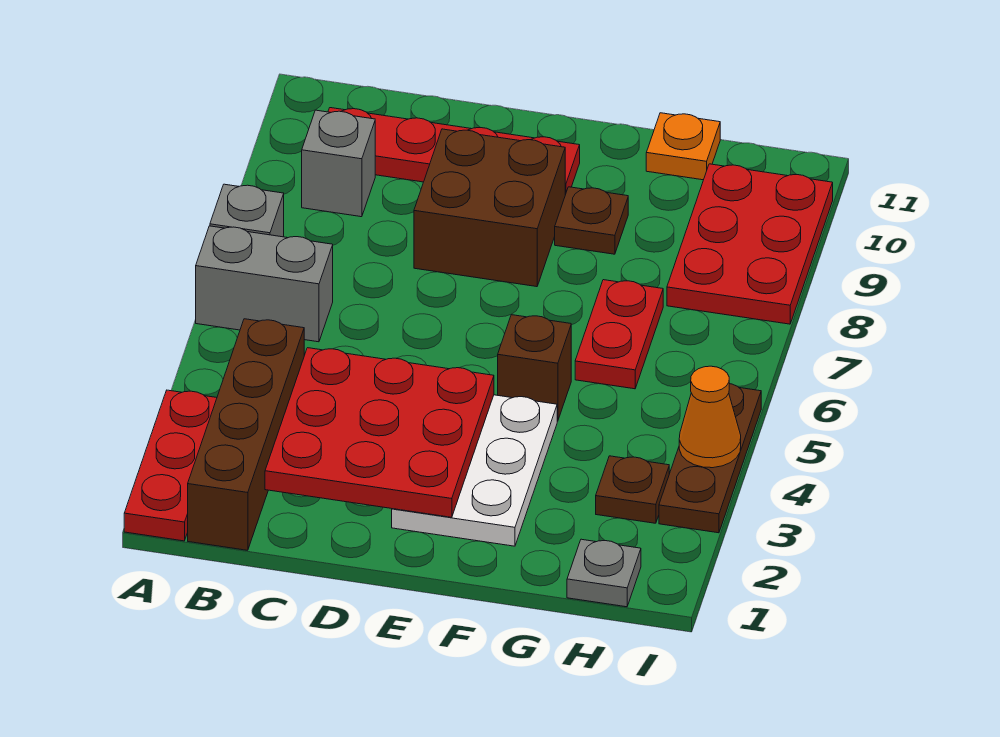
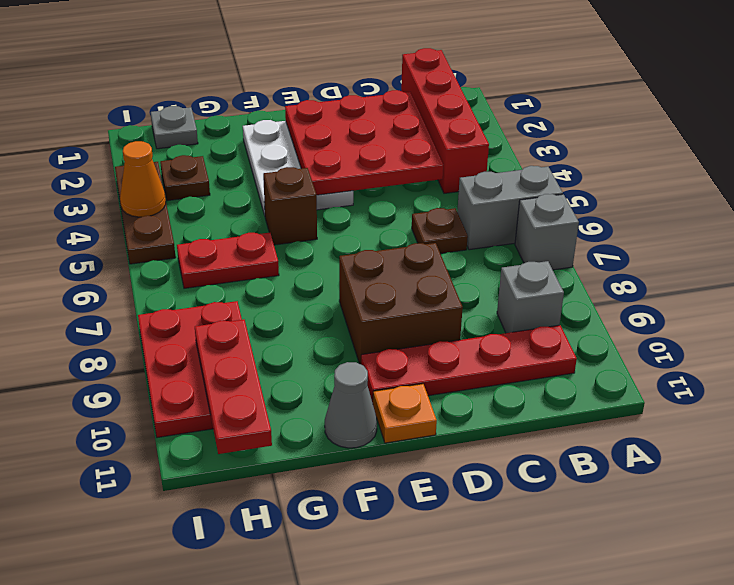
red plate A1:A3 level 1 -> red plate H9:H11 level 2
brown brick B1:B4 level 1 -> red brick B1:B4 level 1
brown plate F9 level 1 -> brown plate C6 level 1
none -> grey cone F11 level 1
red plate G6:G7 level 1 -> red plate G6:H6 level 1
orange plate G11 level 1 -> orange plate E11 level 1

